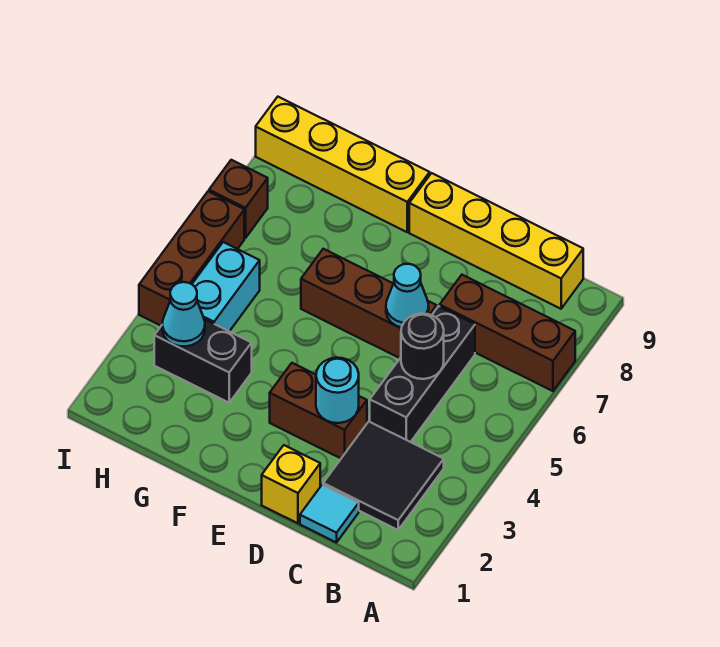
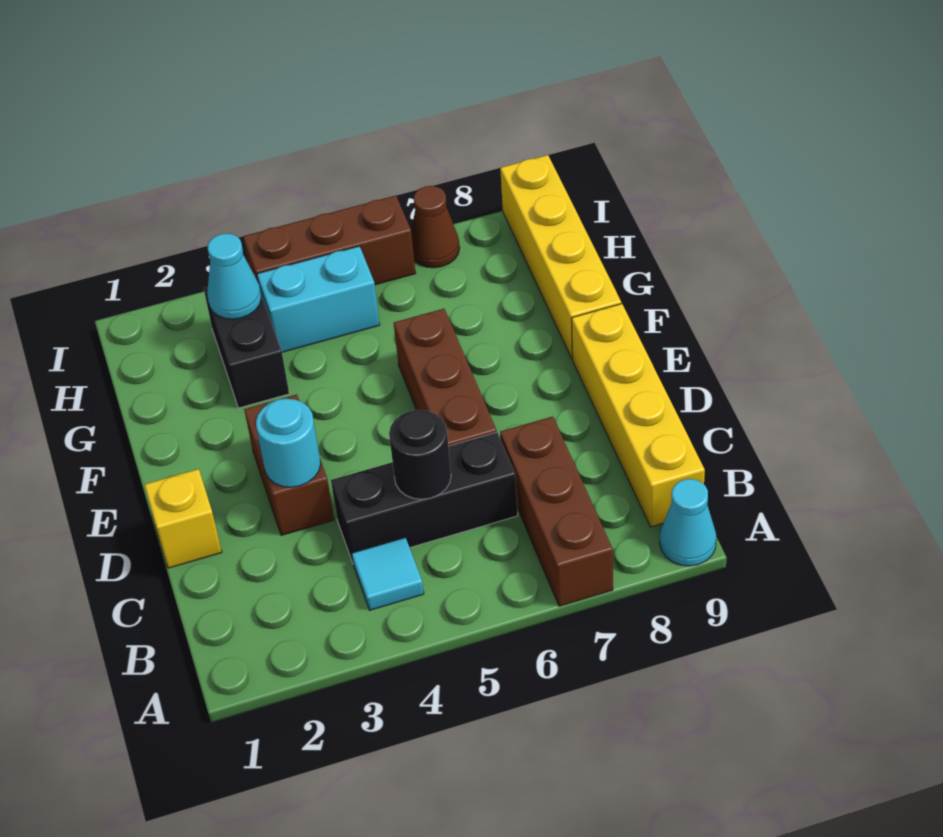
black tile B2:C3 level 1 -> none
cyan tile C1 level 1 -> cyan tile B4 level 1
cyan cone D6 level 2 -> cyan cone A9 level 1
brown brick I7 level 1 -> brown cone I7 level 1

